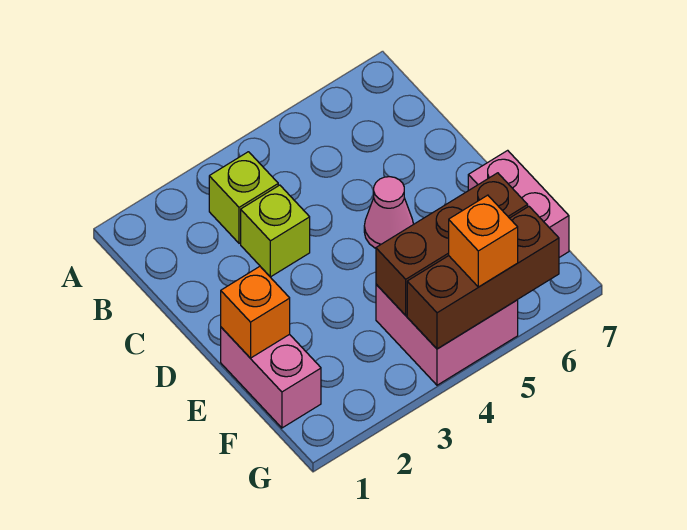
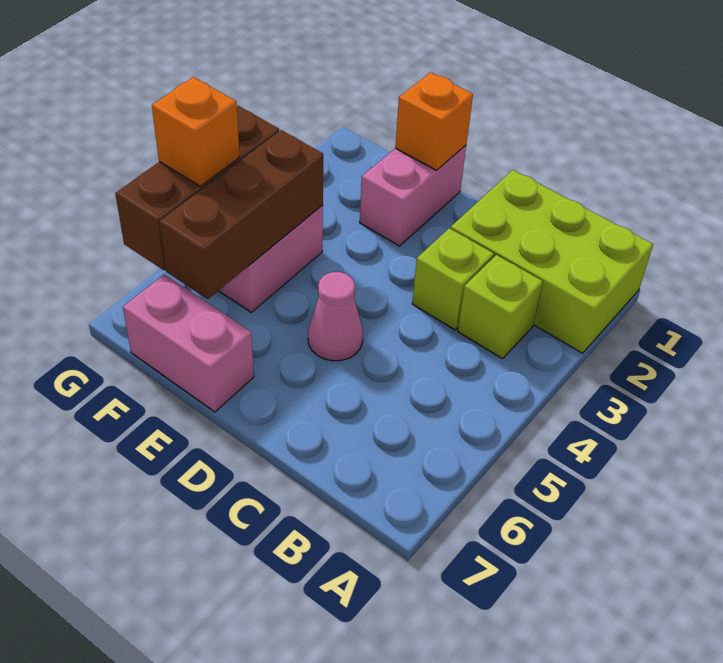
none -> lime brick A1:C2 level 1
pink brick E1:F1 level 1 -> pink brick E1:E2 level 1

